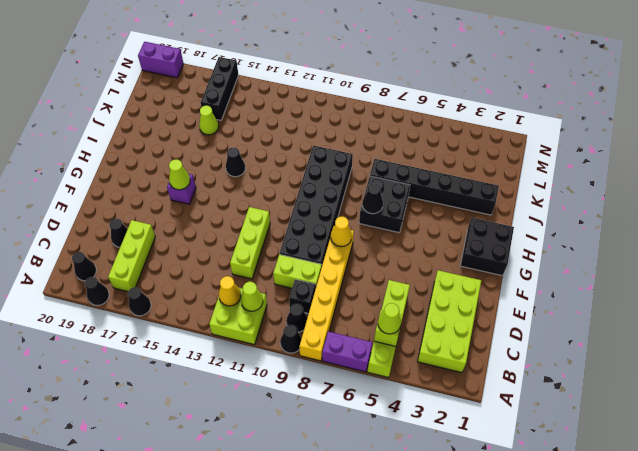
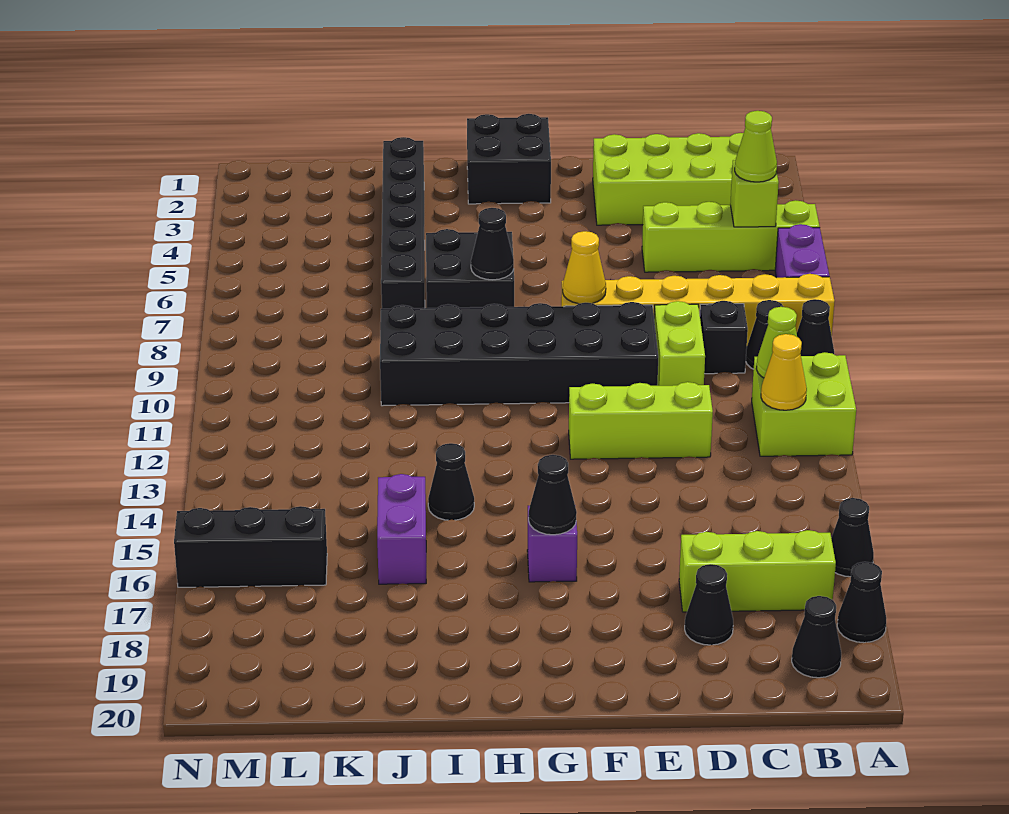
lime cone G16 level 2 -> black cone G16 level 2
lime cone K16 level 1 -> none
purple brick N19:N20 level 1 -> purple brick J15:J16 level 1

